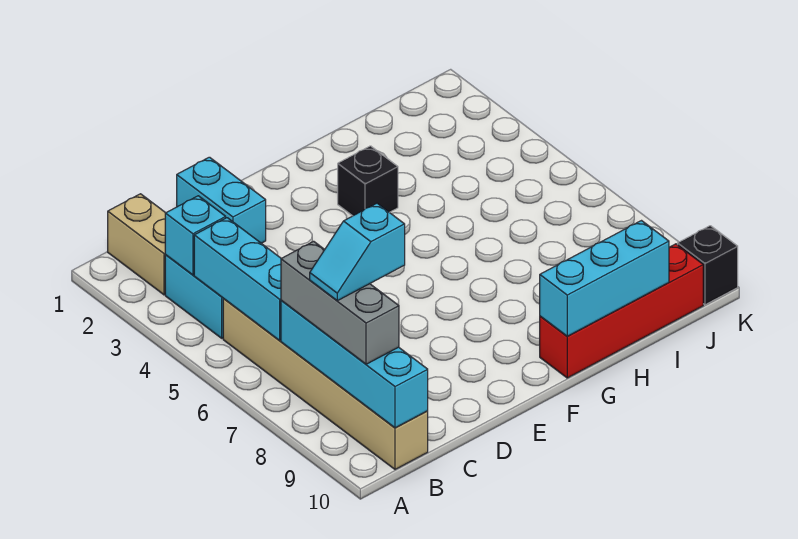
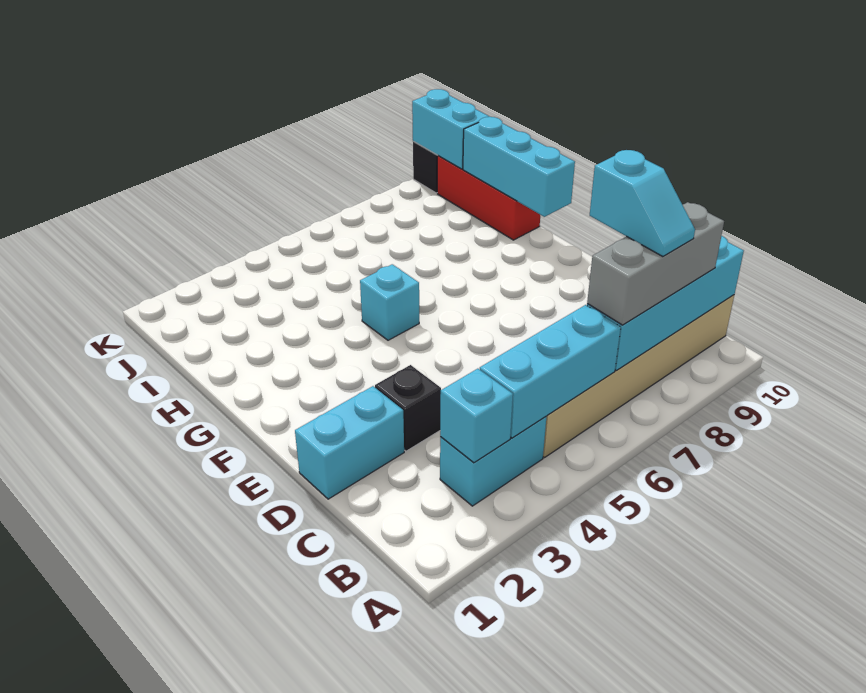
tan brick B1:B2 level 1 -> none
black brick G3 level 1 -> black brick D3 level 1
none -> cyan brick G5 level 1
red brick G10:J10 level 1 -> red brick H10:J10 level 1
none -> cyan brick J10:K10 level 2

